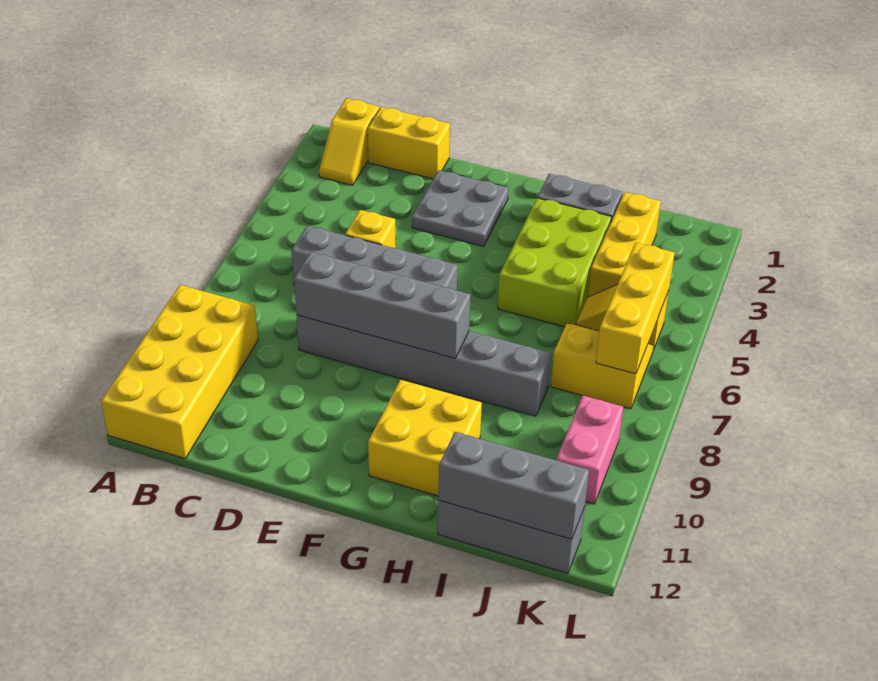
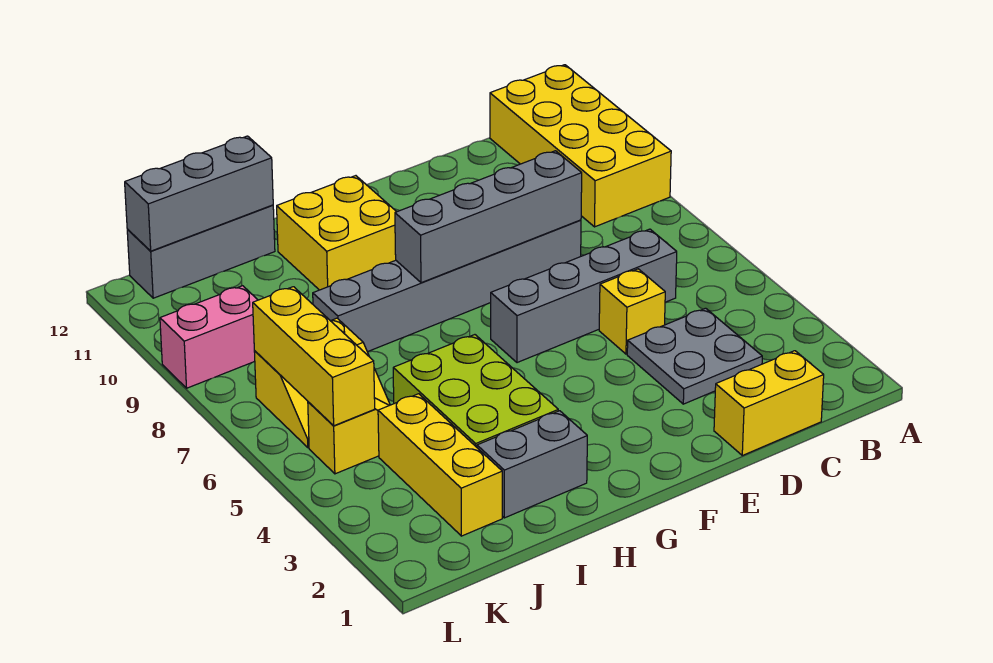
yellow slope B1:B2 level 1 top 1 -> none
grey plate E2:F3 level 1 -> grey plate C3:D4 level 1
pink brick K9:K10 level 1 -> pink brick K9:L9 level 1

